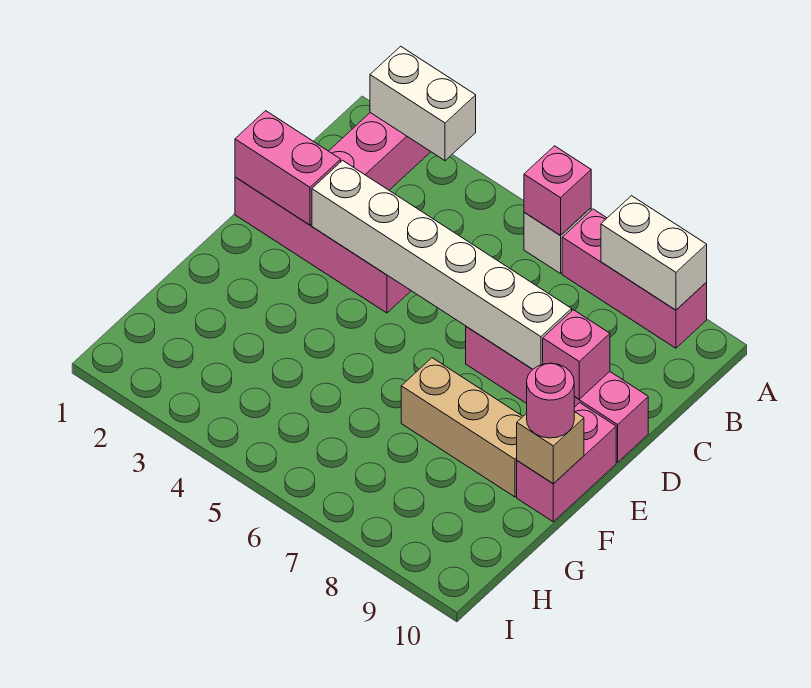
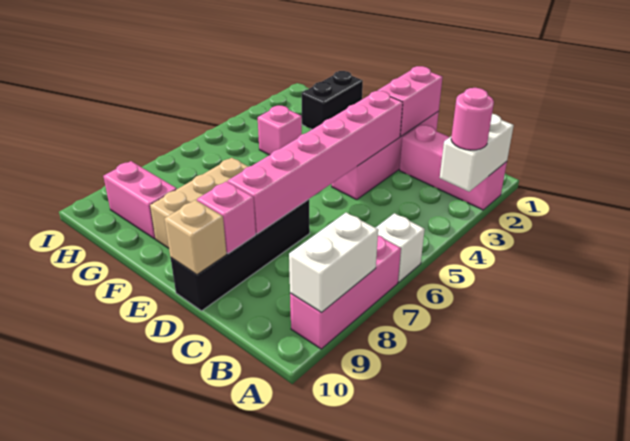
pink brick A6 level 2 -> pink brick G4 level 1
white brick D3:D8 level 2 -> pink brick D3:D8 level 2
pink brick D7:D10 level 1 -> black brick D7:D10 level 1
pink brick E10:F10 level 1 -> pink brick G9:H9 level 1
tan brick F10 level 2 -> tan brick D10 level 2
pink round brick F10 level 3 -> pink round brick A3 level 3
none -> black brick G1:G2 level 1

